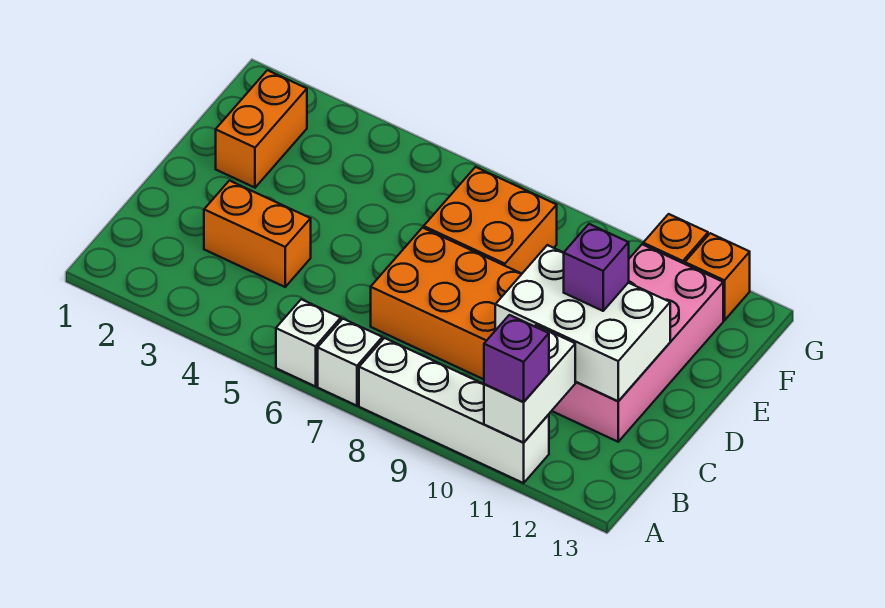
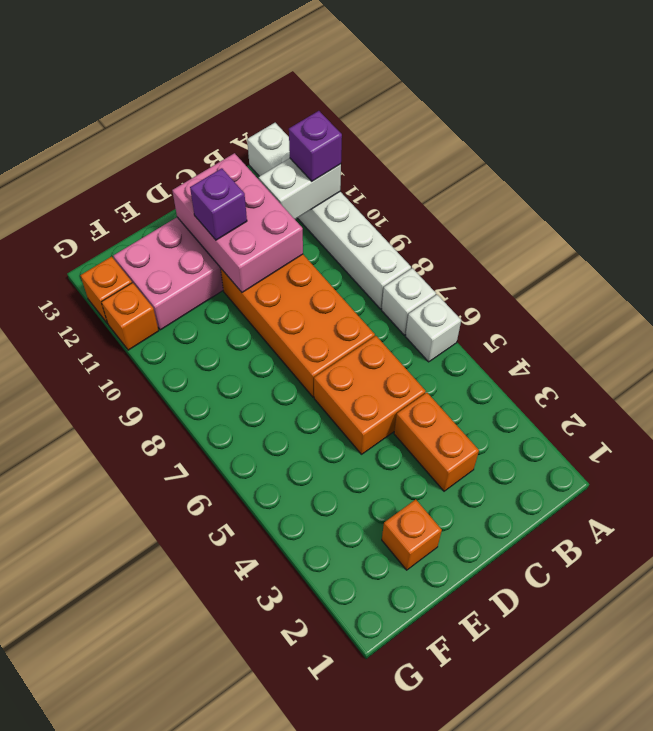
white brick A8:A11 level 1 -> white brick A8:A13 level 1
white brick C10:D12 level 2 -> pink brick C10:D12 level 2
orange brick E2:F2 level 1 -> orange brick E2 level 1
orange brick E7:F8 level 1 -> orange brick C5:D6 level 1

